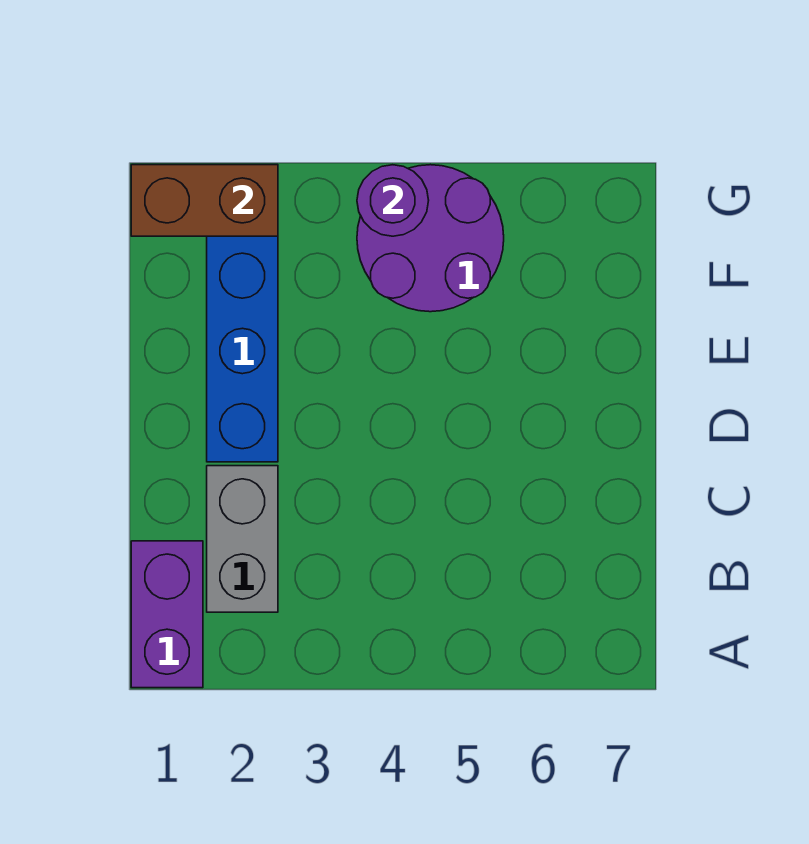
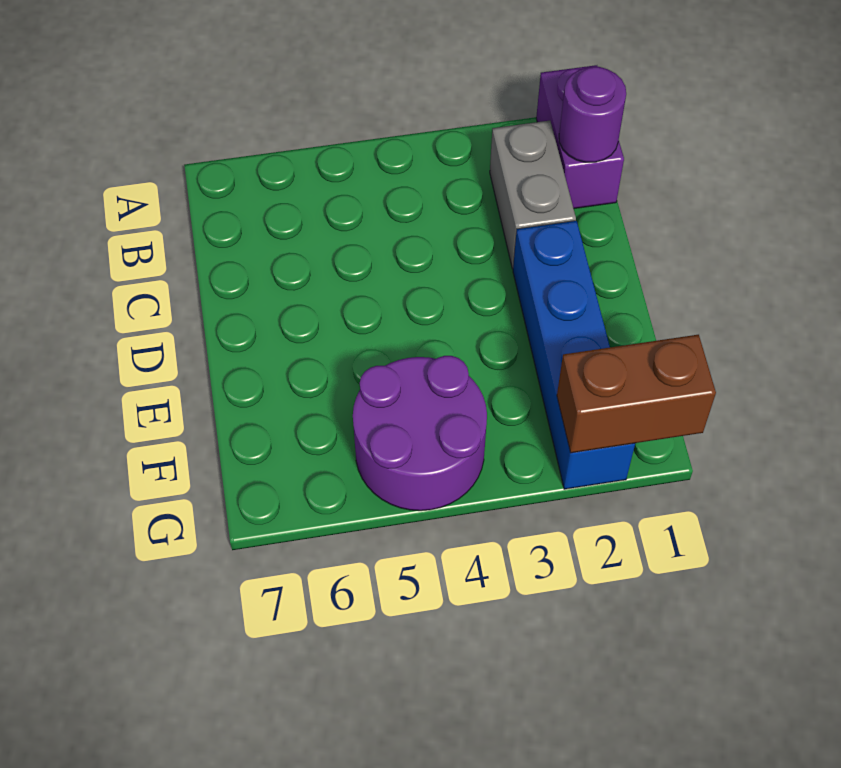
purple round brick G4 level 2 -> purple round brick B1 level 2

